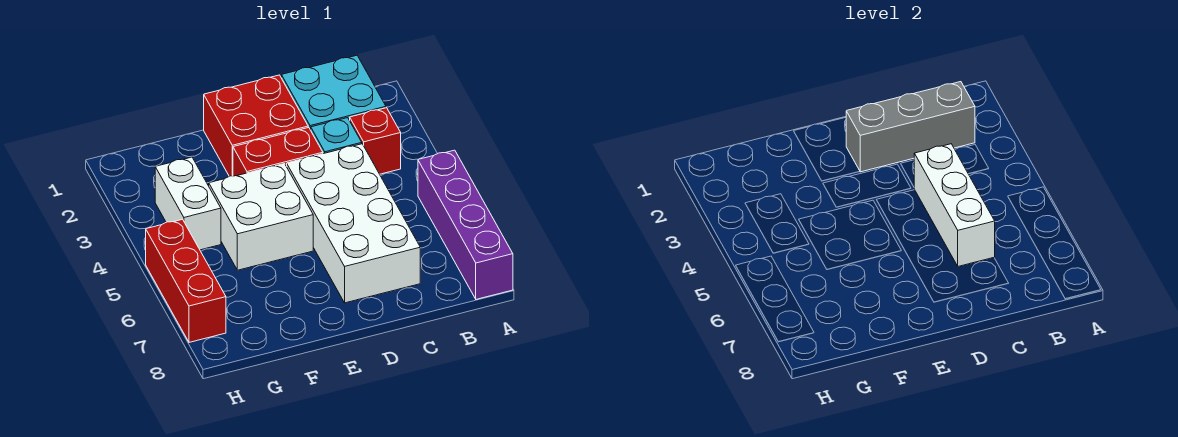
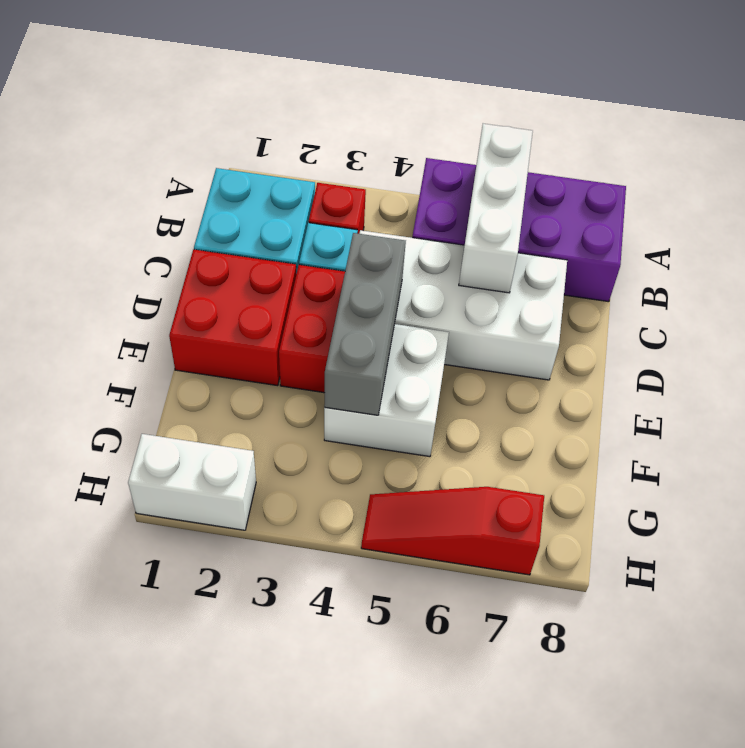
purple brick A5:A8 level 1 -> purple brick A5:B8 level 1
grey brick B2:D2 level 2 -> grey brick D4:F4 level 2
white brick C4:C6 level 2 -> white brick A6:C6 level 2
white brick G3:G4 level 1 -> white brick H1:H2 level 1
red brick H5:H7 level 1 -> red slope H5:H7 level 1 top 7

